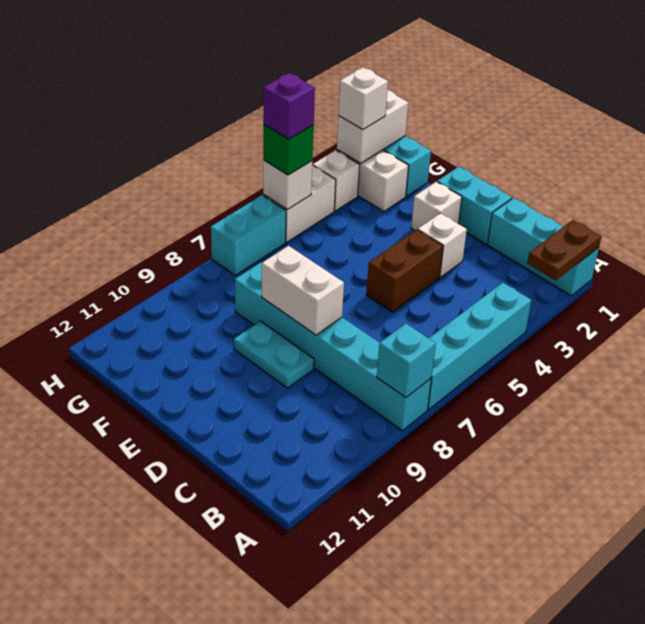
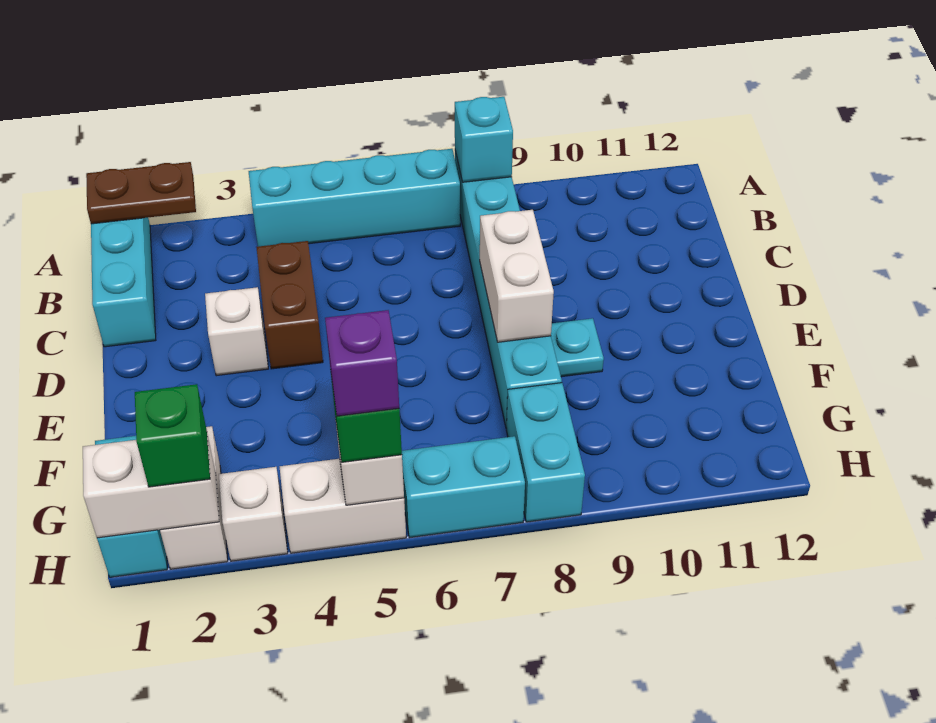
cyan brick D1:E1 level 1 -> cyan brick G8:H8 level 1
brown brick D4:D5 level 1 -> brown brick C4:D4 level 1
cyan plate D9:E9 level 1 -> cyan plate E9 level 1
white brick E2 level 1 -> none
white brick H2 level 3 -> green brick H2 level 3

